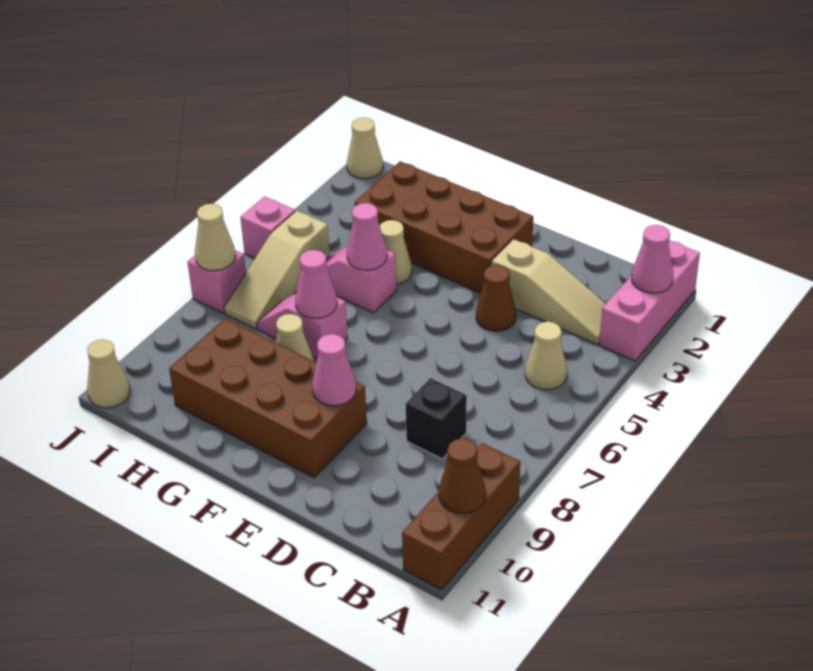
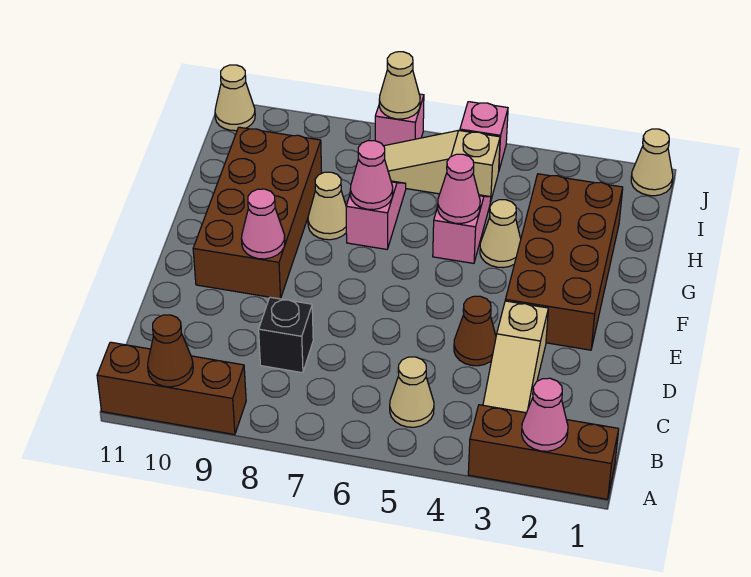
pink brick A1:A3 level 1 -> brown brick A1:A3 level 1

